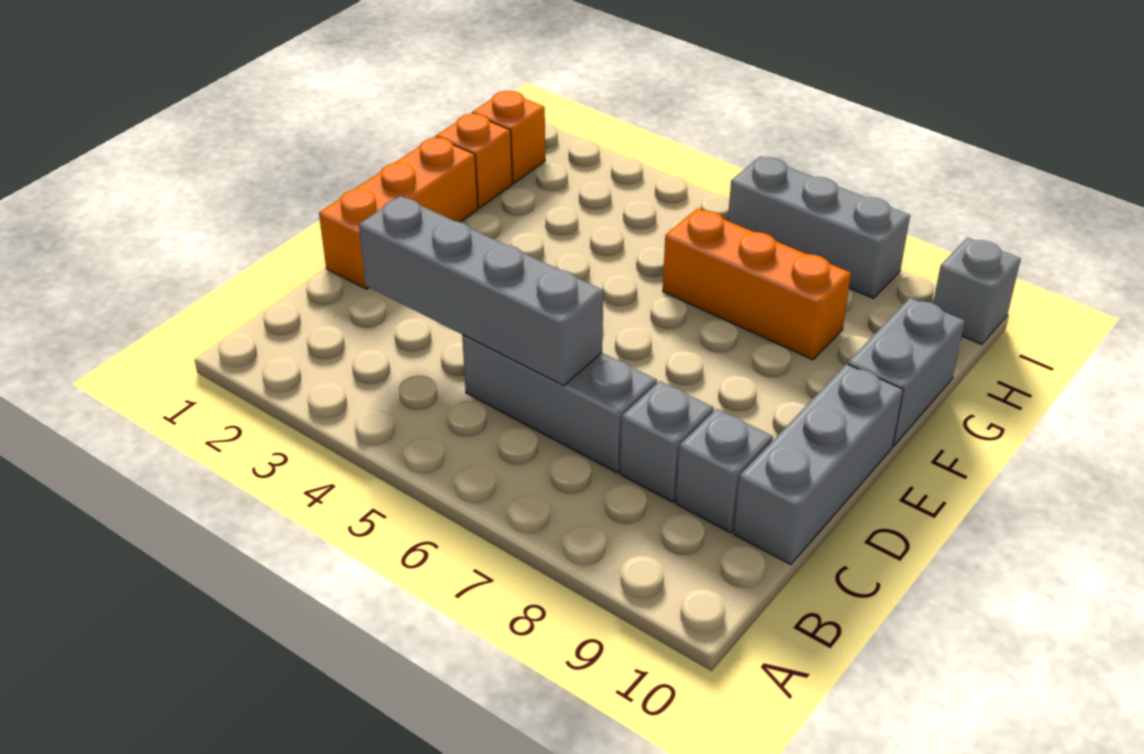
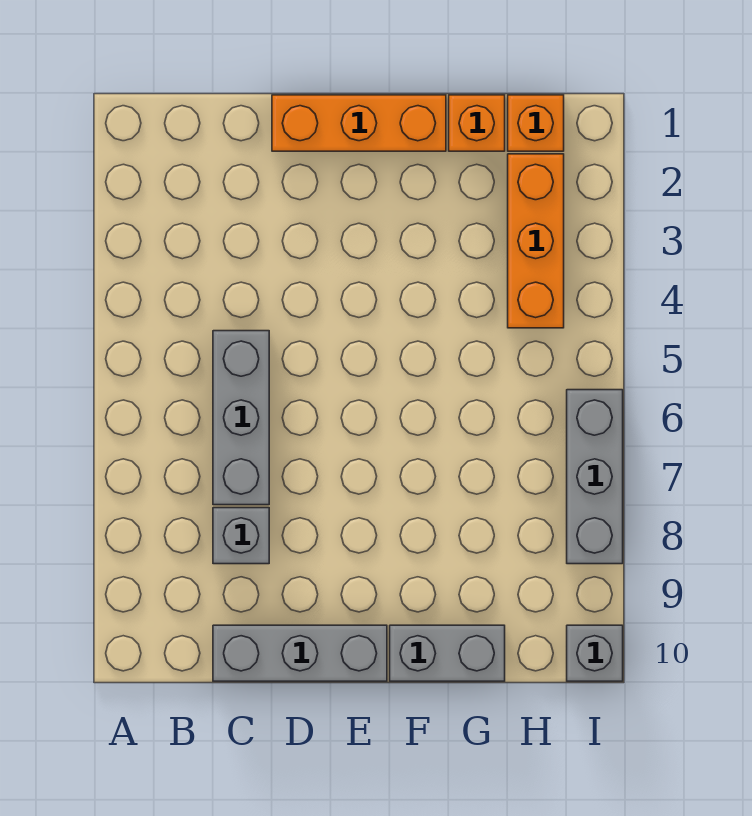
grey brick C3:C6 level 2 -> none
grey brick C9 level 1 -> none
orange brick G6:G8 level 1 -> orange brick H2:H4 level 1

